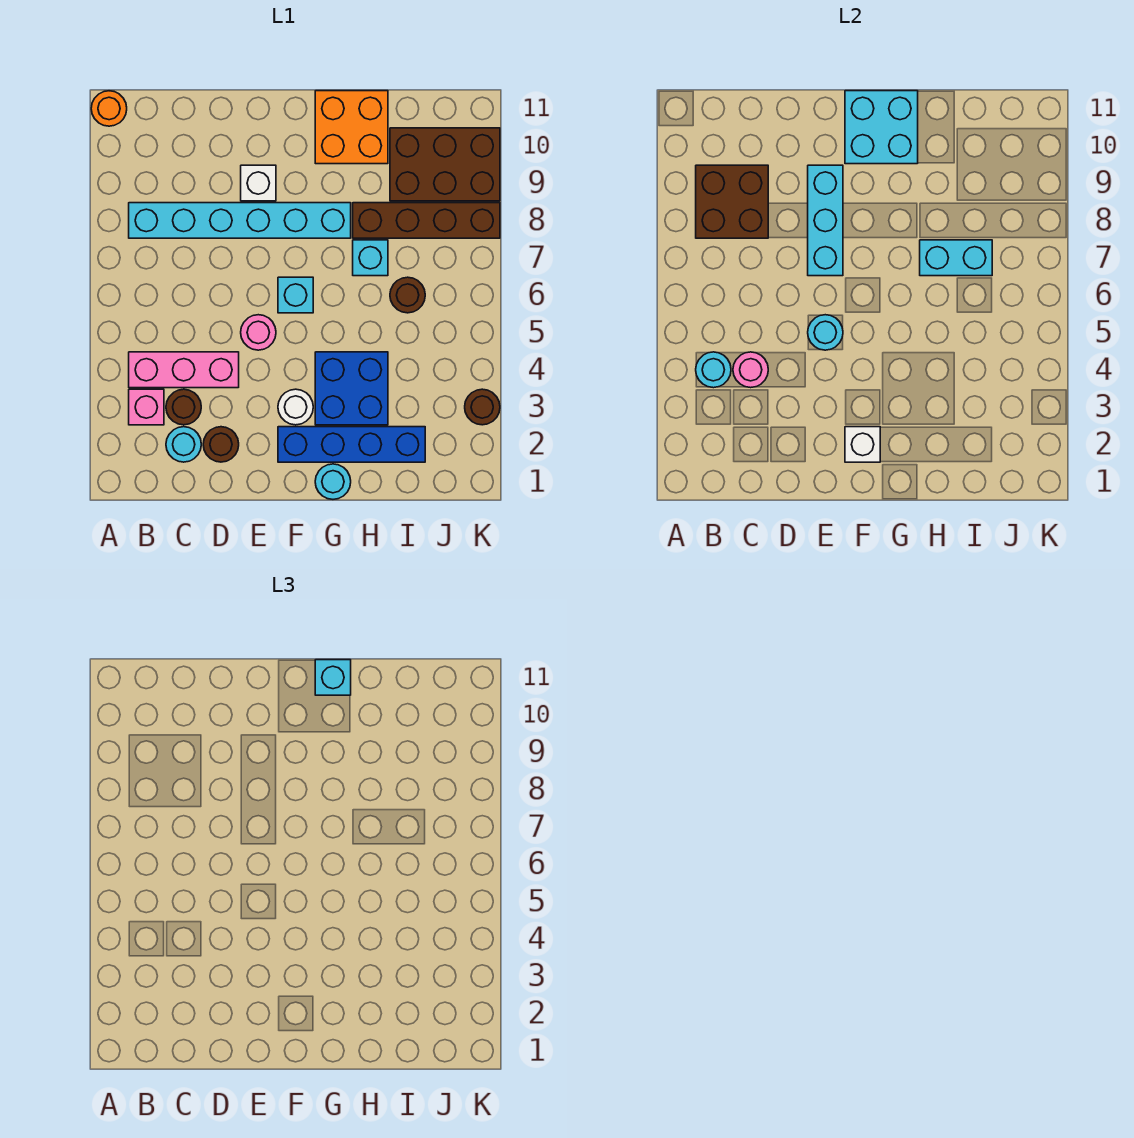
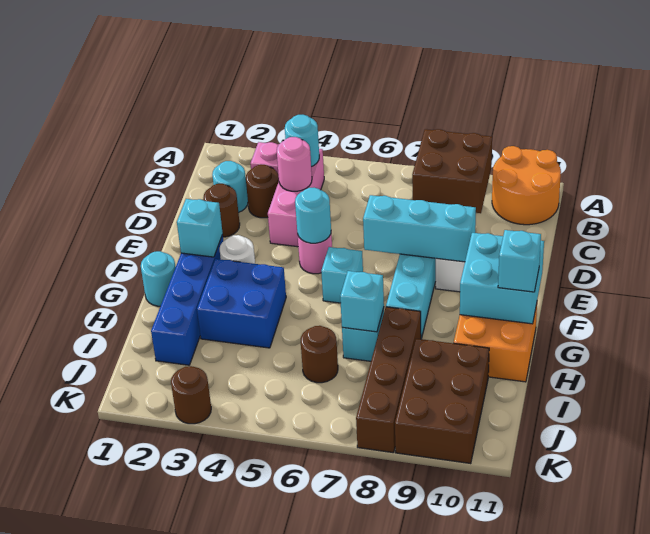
orange round brick A11 level 1 -> orange round brick A10:B11 level 1
white brick F2 level 2 -> cyan brick F2 level 2
cyan brick H7:I7 level 2 -> cyan brick H7 level 2

